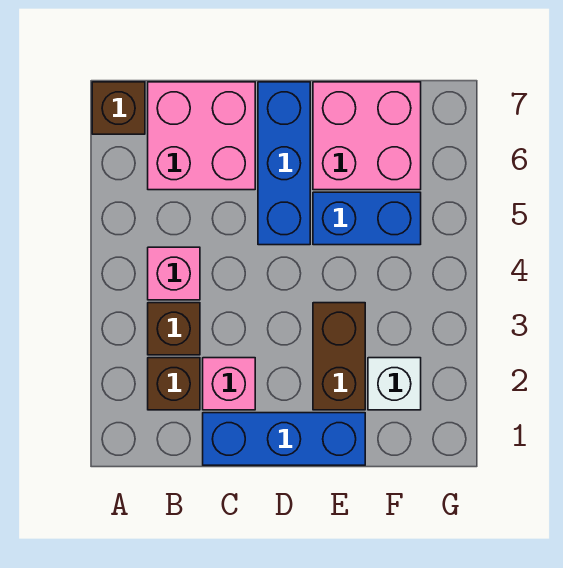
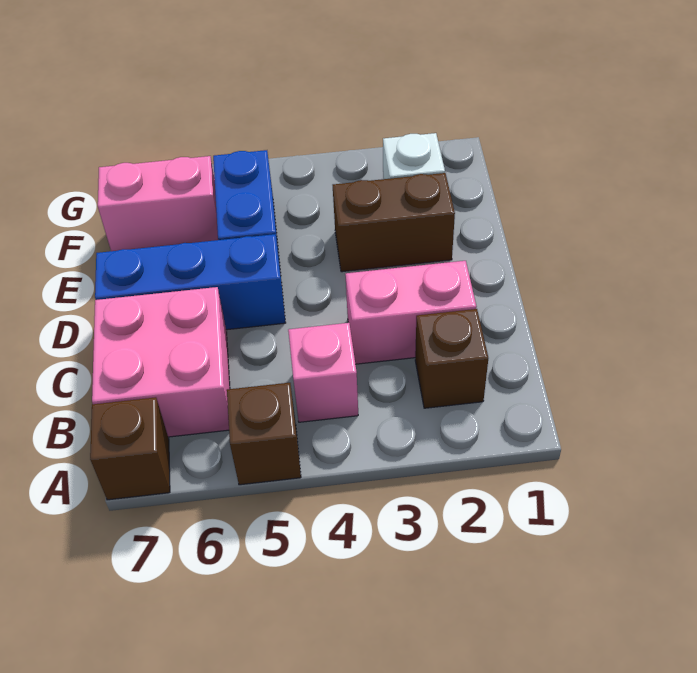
brown brick B3 level 1 -> brown brick A5 level 1
blue brick C1:E1 level 1 -> none
pink brick C2 level 1 -> pink brick C2:C3 level 1
pink brick E6:F7 level 1 -> pink brick F6:F7 level 1

